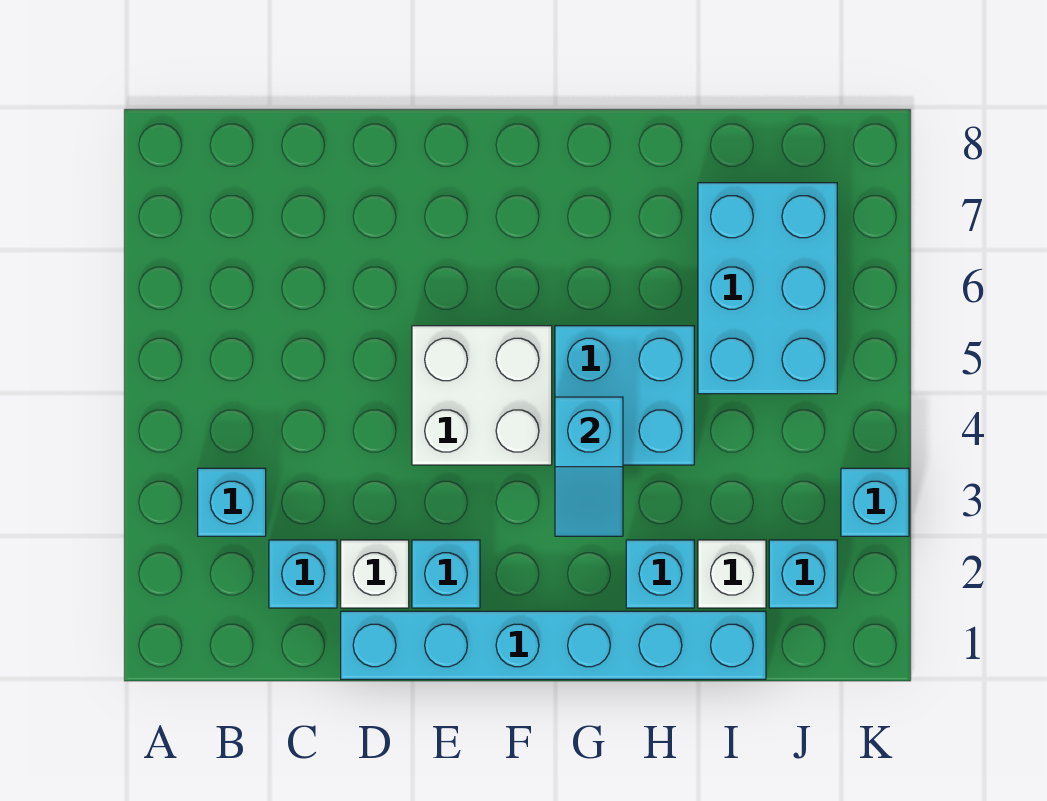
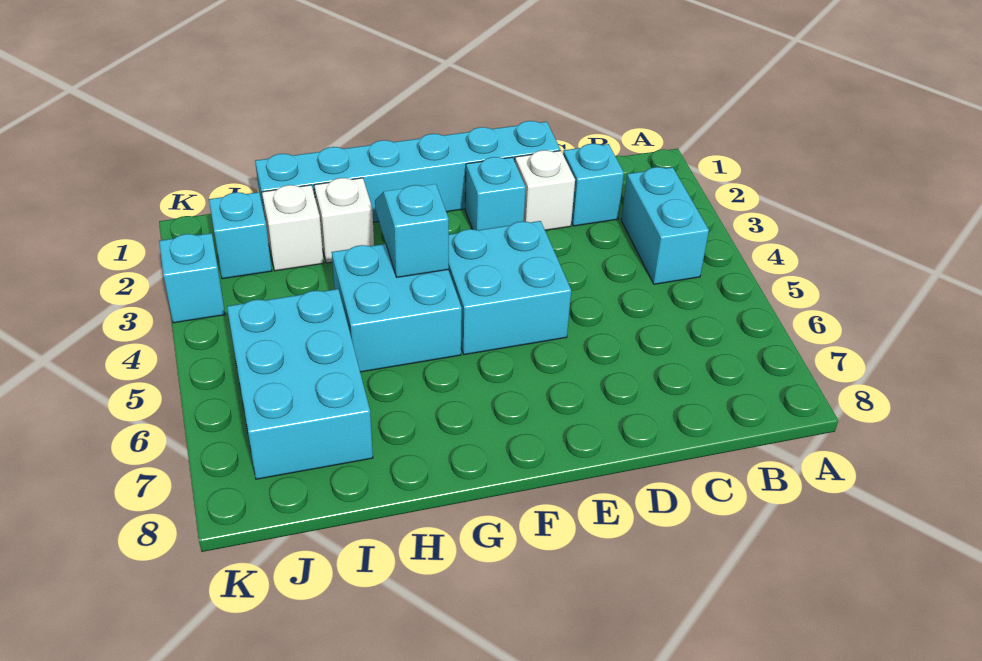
cyan brick B3 level 1 -> cyan brick B3:B4 level 1
white brick E4:F5 level 1 -> cyan brick E4:F5 level 1
cyan brick H2 level 1 -> white brick H2 level 1

